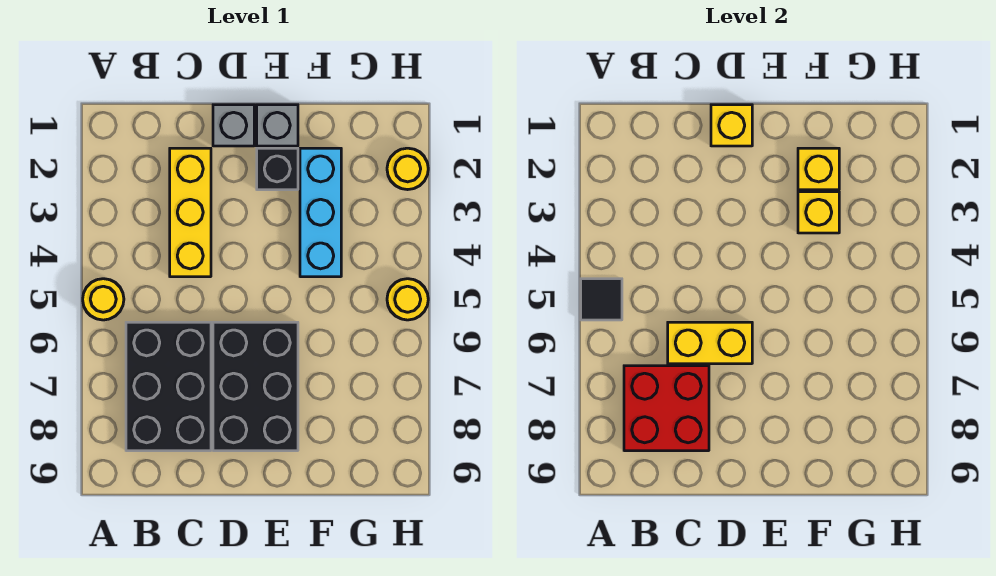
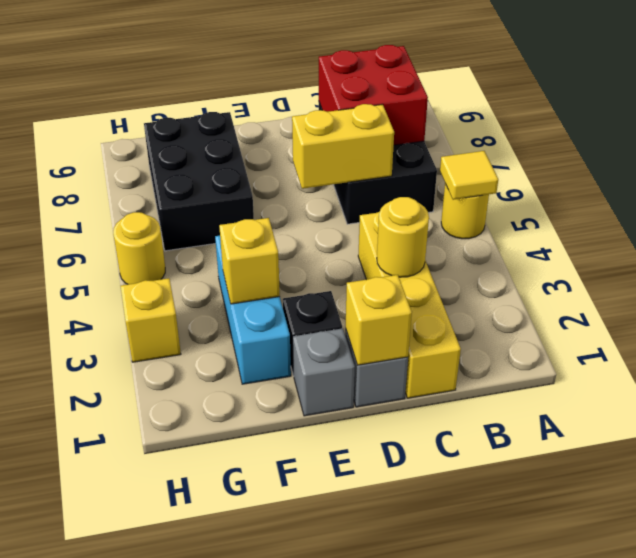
black tile A5 level 2 -> yellow tile A5 level 2
yellow brick C2:C4 level 1 -> yellow brick C1:C4 level 1
black brick D6:E8 level 1 -> black brick F6:G8 level 1
yellow brick F2 level 2 -> yellow brick H3 level 1
yellow round brick H2 level 1 -> yellow round brick C3 level 2

